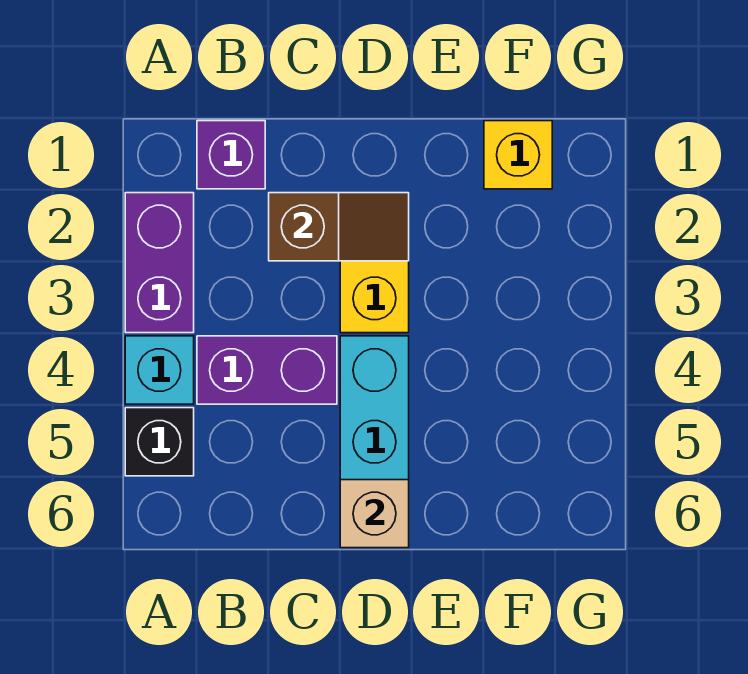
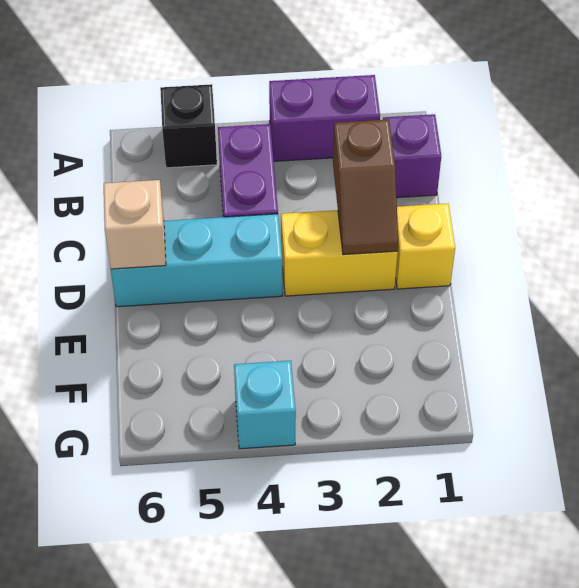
cyan brick A4 level 1 -> cyan brick G4 level 1
yellow brick F1 level 1 -> yellow brick D1 level 1

